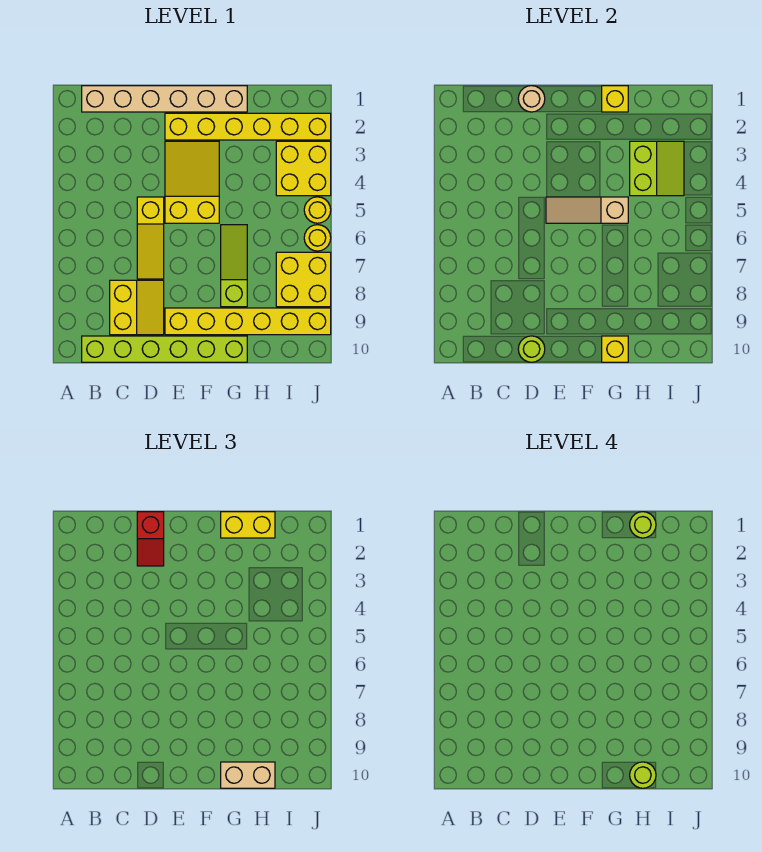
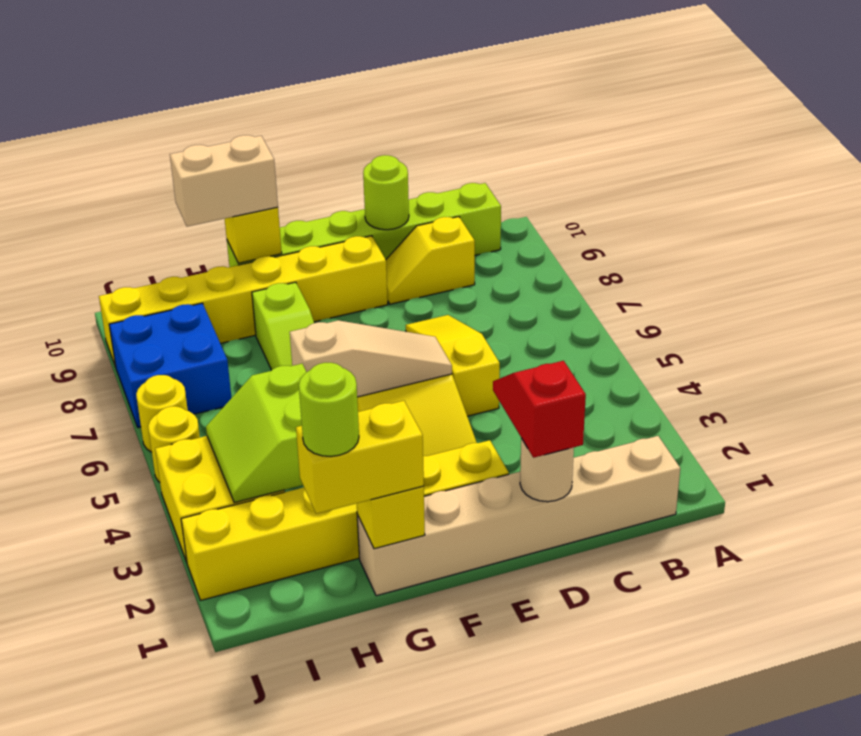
yellow slope C8:D9 level 1 top C -> yellow slope C9:D9 level 1 top C
lime round brick H10 level 4 -> none
yellow brick I7:J8 level 1 -> blue brick I7:J8 level 1

